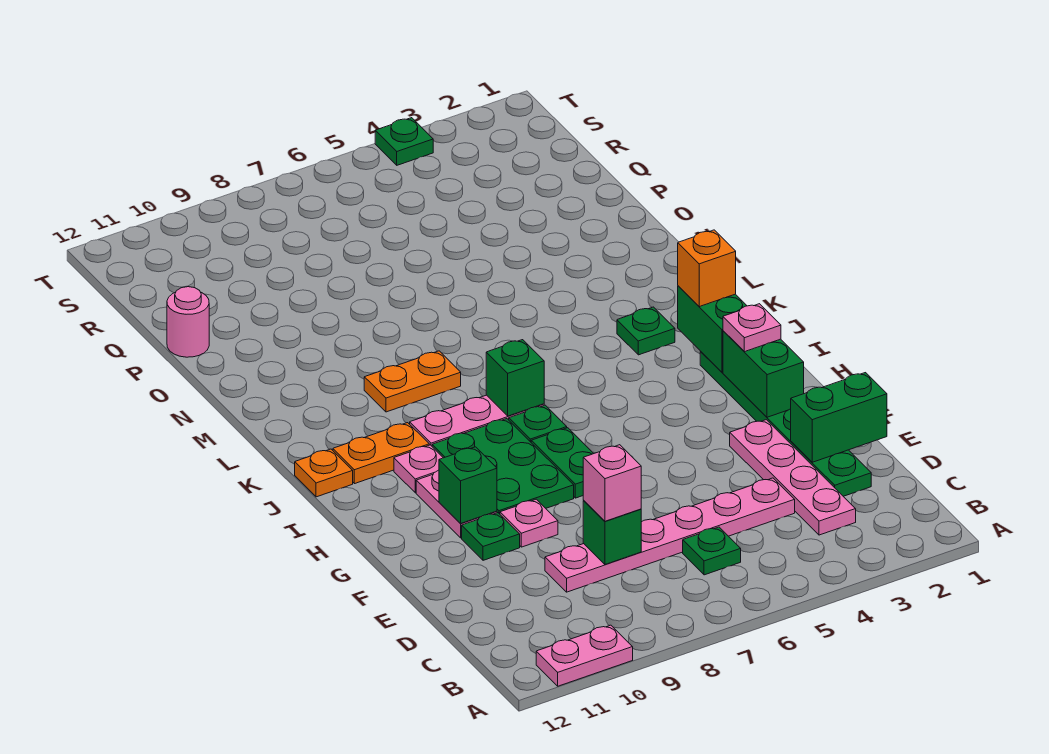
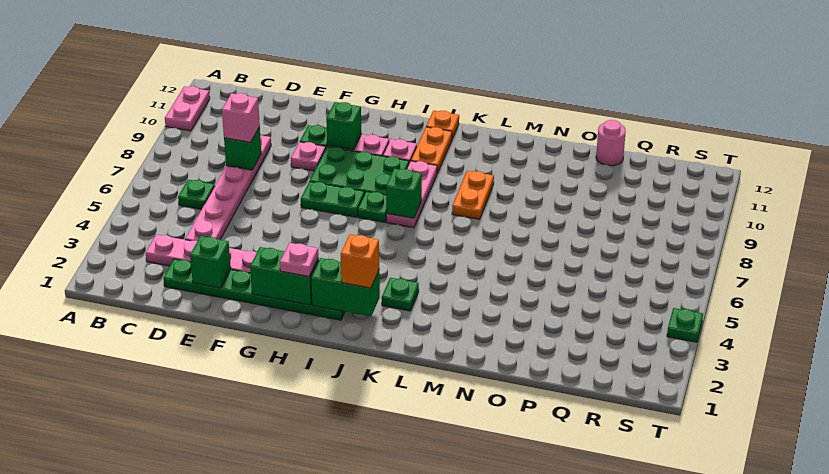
green brick E1:E2 level 2 -> green brick E2 level 2

